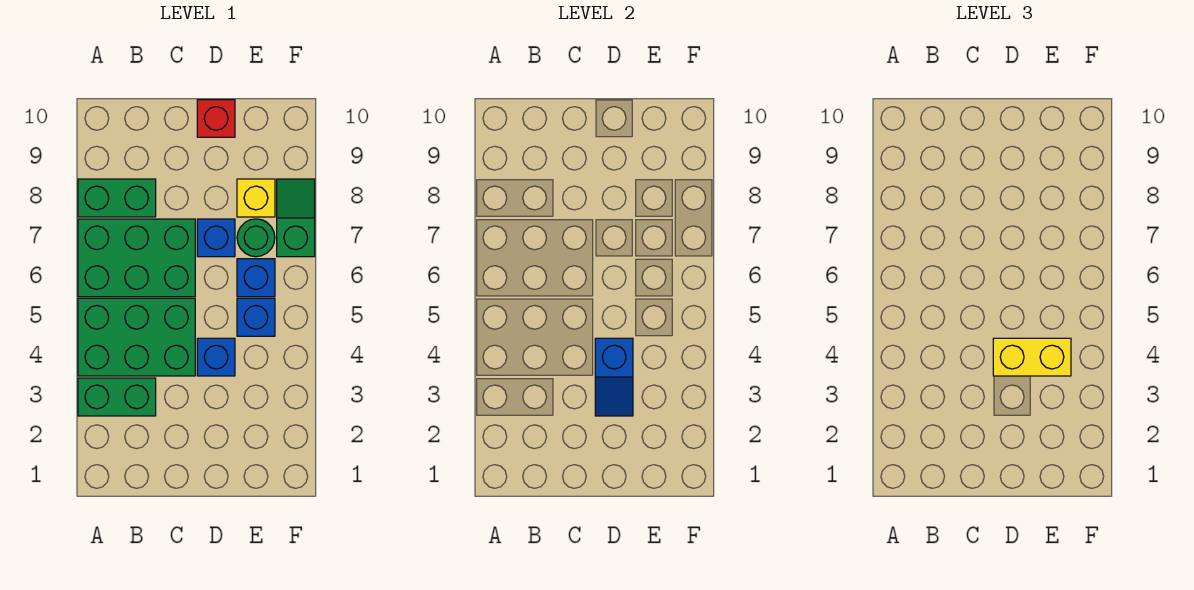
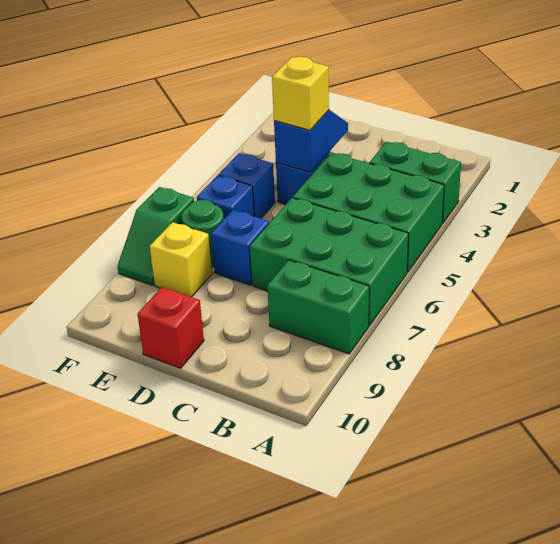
yellow brick D4:E4 level 3 -> yellow brick D4 level 3

